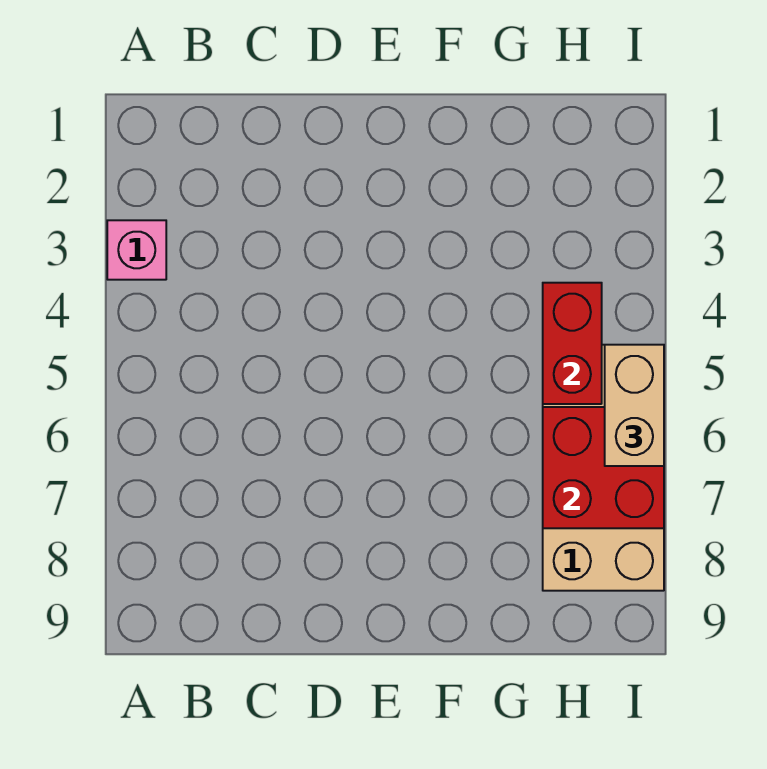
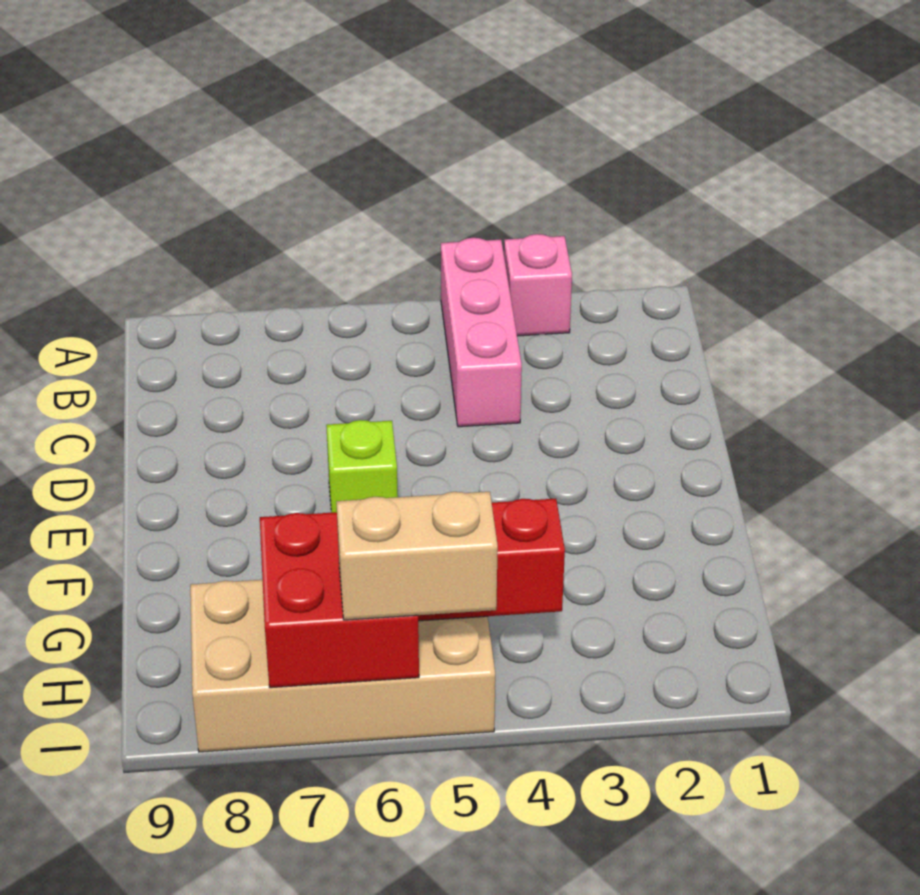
none -> pink brick A4:C4 level 1
none -> lime brick E6 level 1

